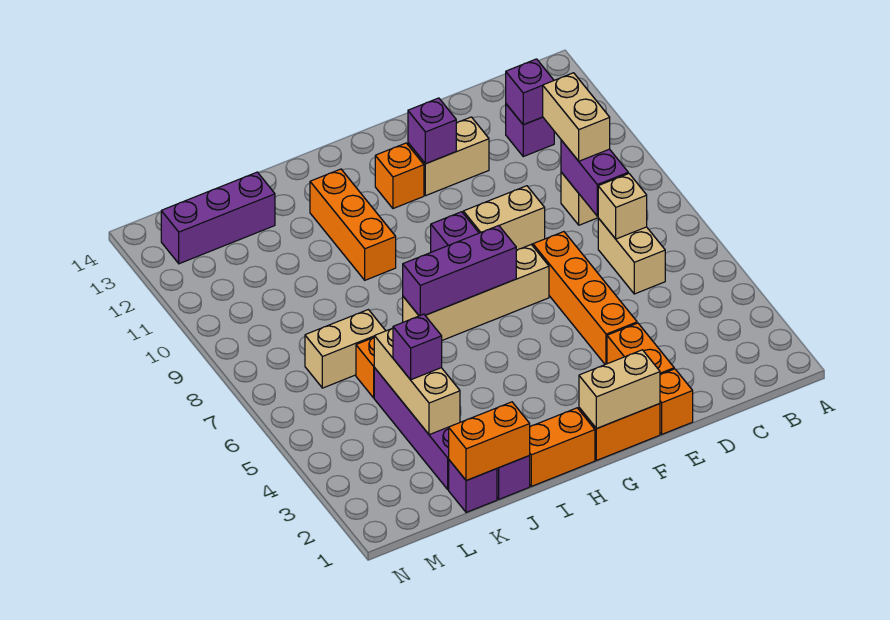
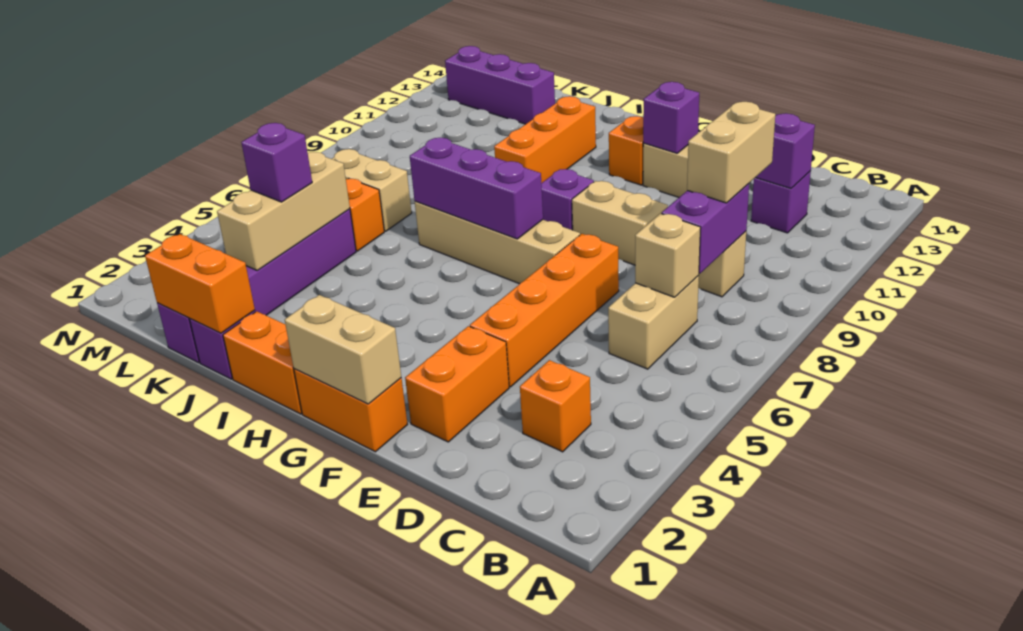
orange brick E1 level 1 -> orange brick C3 level 1

